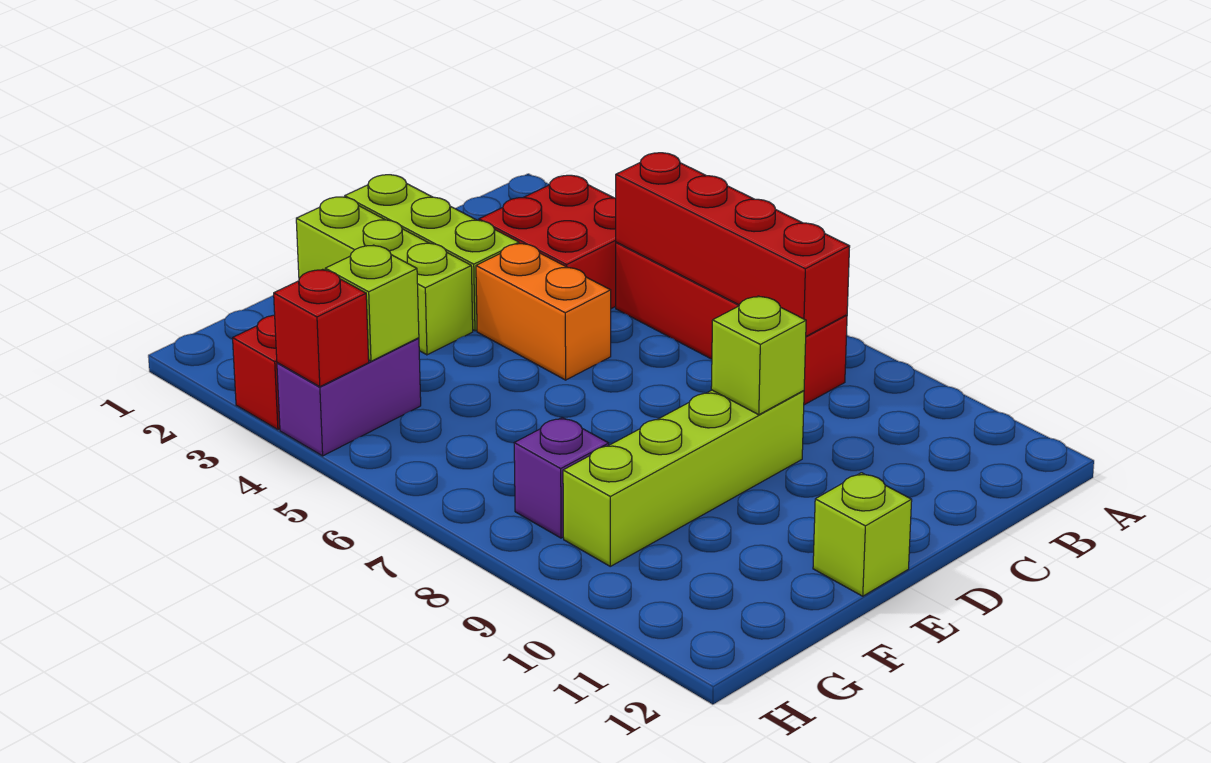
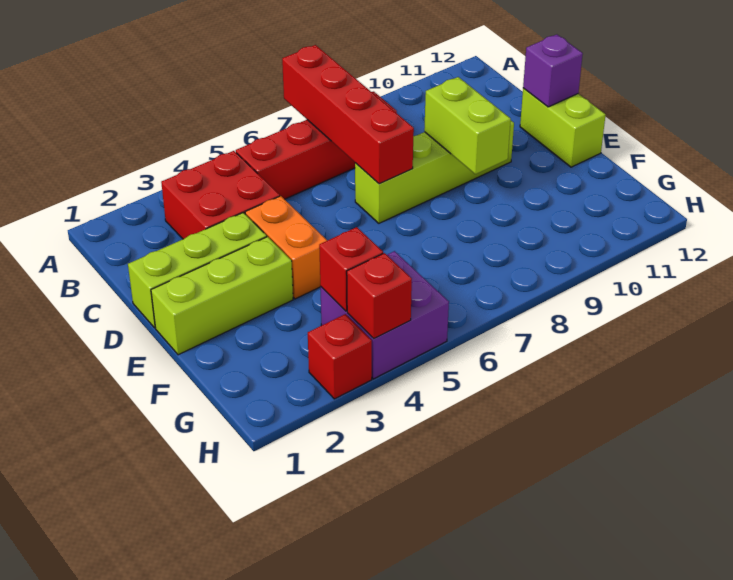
red brick B5:B8 level 2 -> red brick A7:D7 level 2
orange brick D4:D5 level 1 -> orange brick D4:E4 level 1
lime brick D9:G9 level 1 -> lime brick D7:D10 level 1
lime brick D9 level 2 -> lime brick D9:E9 level 2
lime brick E12 level 1 -> lime brick D12:E12 level 1
purple brick G4:H4 level 1 -> purple brick G4:H5 level 1
lime brick G4 level 2 -> red brick G4 level 2
purple brick G8 level 1 -> purple brick D12 level 2

